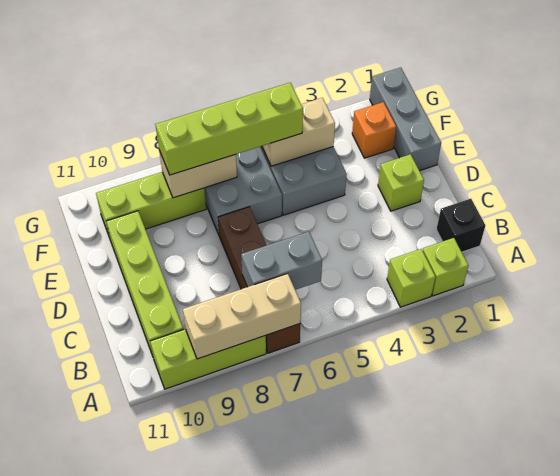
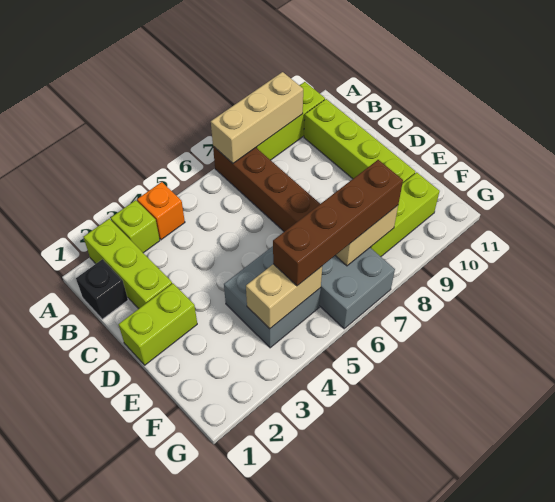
lime brick A2 level 1 -> lime brick A2:C2 level 1
grey brick B6:B7 level 2 -> none
lime brick D2 level 1 -> lime brick D1:D2 level 1
grey brick E1:G1 level 1 -> none
orange brick F2 level 1 -> orange brick A4 level 1
lime brick F5:F8 level 3 -> brown brick F5:F8 level 3

